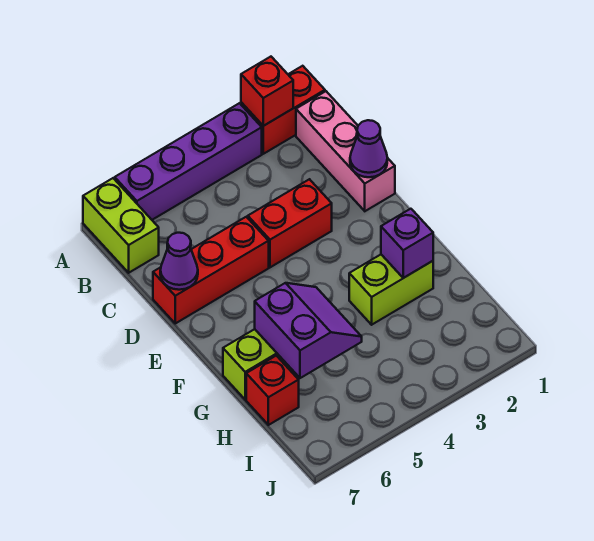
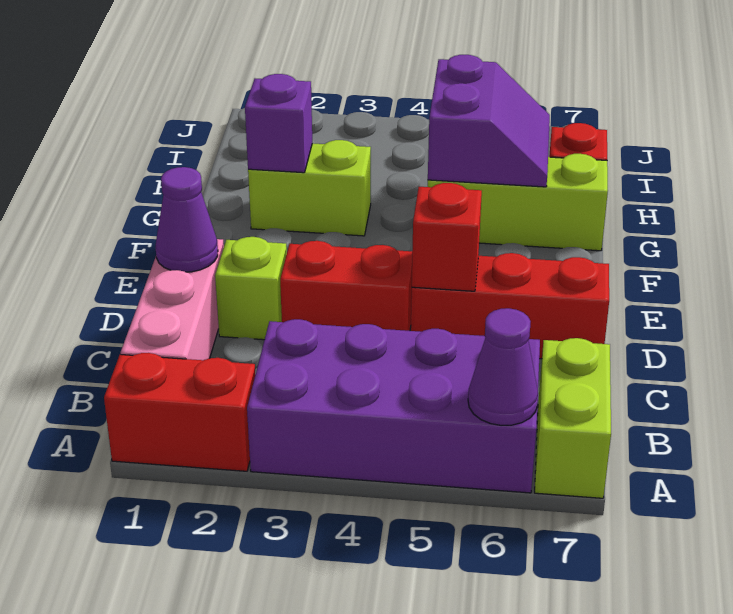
red brick A2 level 2 -> red brick D5 level 2
purple brick A3:A6 level 1 -> purple brick A3:B6 level 1
none -> lime brick D2 level 1
purple cone D7 level 2 -> purple cone A6 level 2
purple slope G5:H6 level 2 top 6 -> purple slope G5:H6 level 2 top 5

